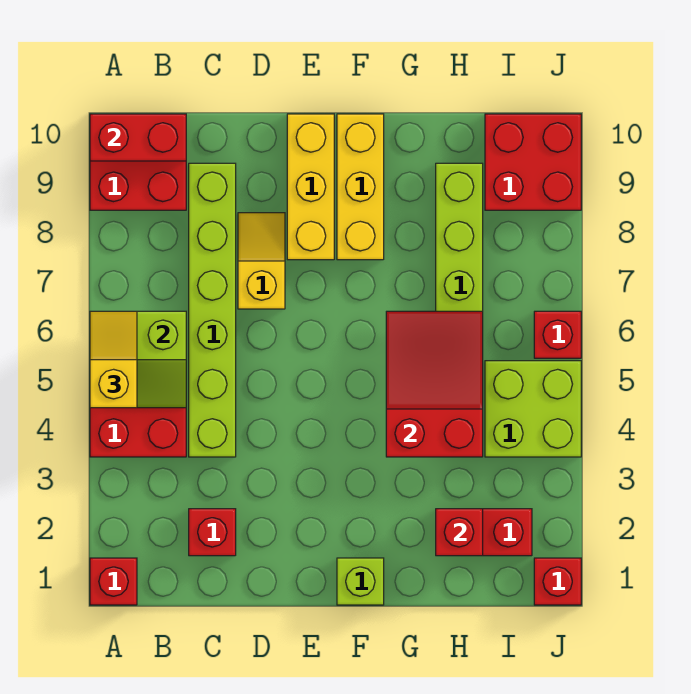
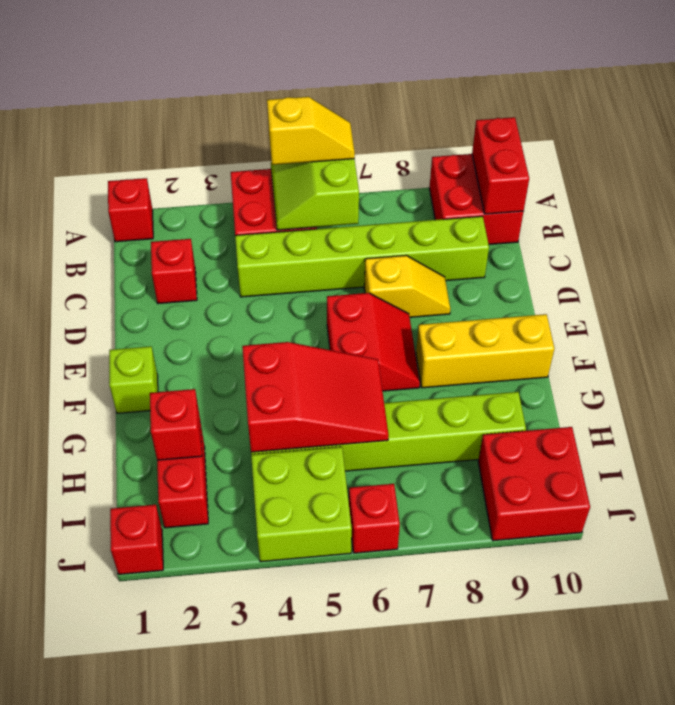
none -> red slope E6:F7 level 1 top 6
yellow brick E8:E10 level 1 -> none

